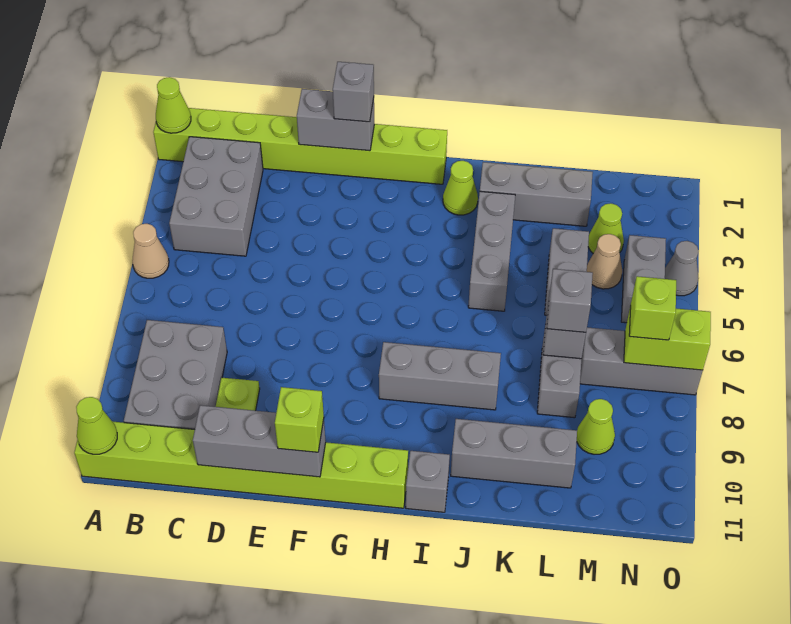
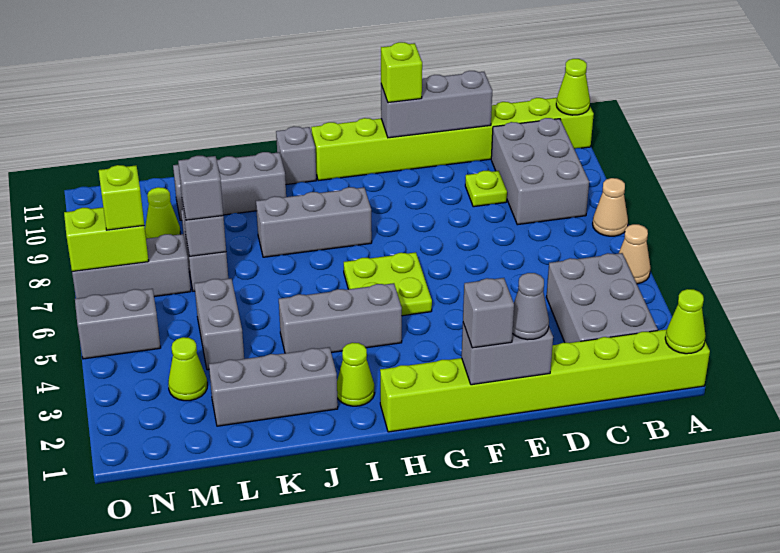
none -> lime plate G5:H6 level 1
grey brick J3:J5 level 1 -> grey brick H4:J4 level 1
tan cone M4 level 1 -> tan cone A7 level 1
grey brick N4:N5 level 1 -> grey brick N5:O5 level 1
grey cone O4 level 1 -> grey cone E1 level 3

